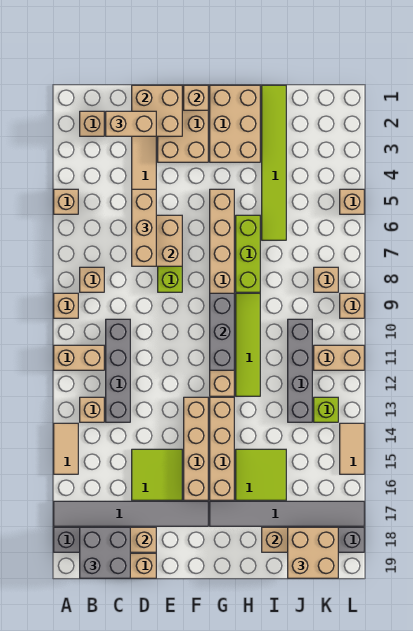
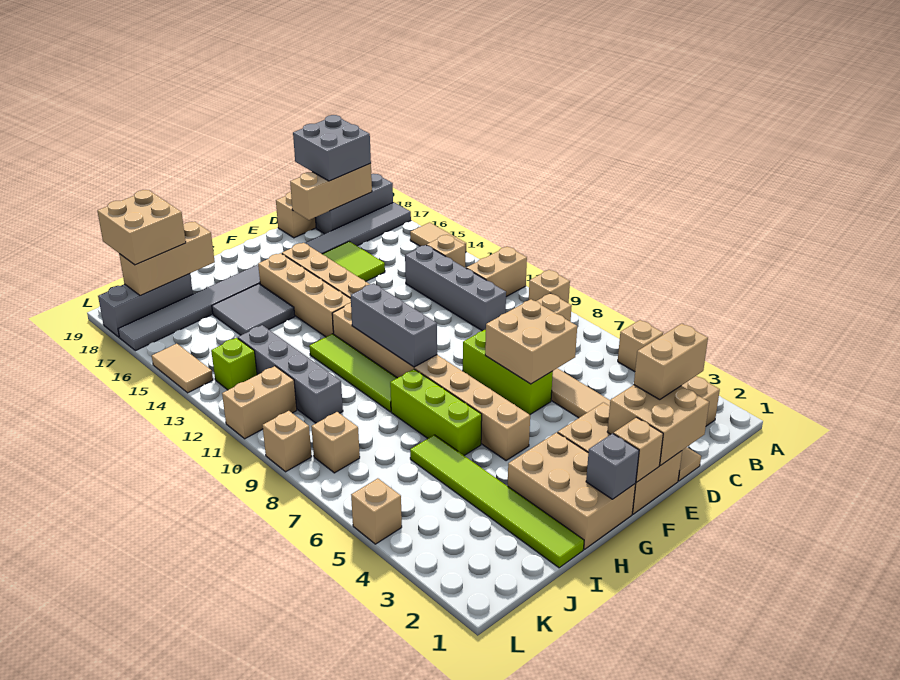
tan brick D5:D7 level 3 -> none
none -> grey brick G1 level 2
lime tile H15:I16 level 1 -> grey tile H15:I16 level 1

